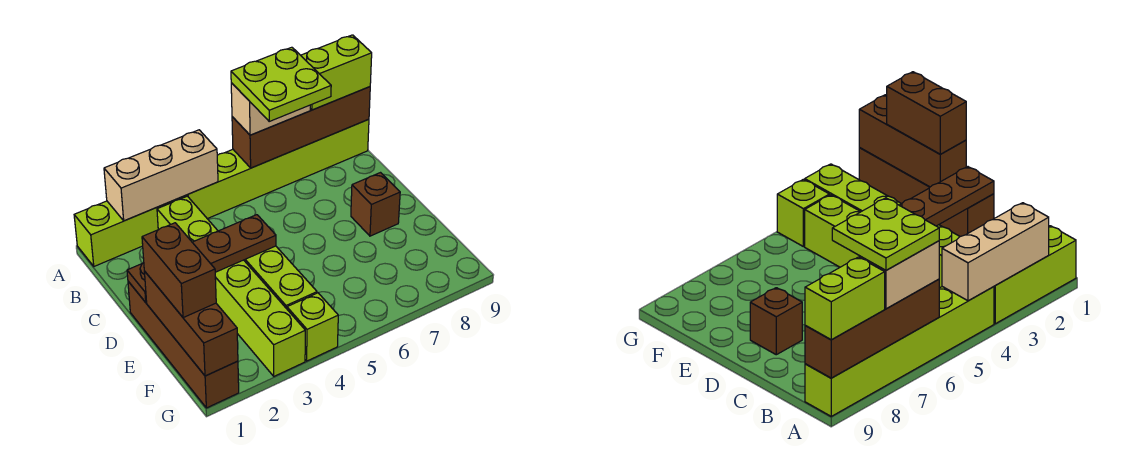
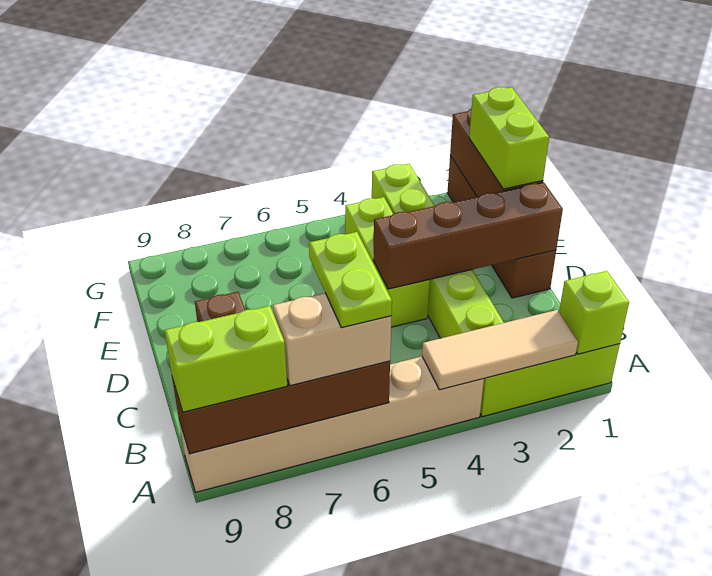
tan brick A2:A4 level 2 -> tan tile A2:A4 level 2
lime brick A4:A9 level 1 -> tan brick A4:A9 level 1
lime plate A6:B7 level 4 -> lime plate A6:B6 level 4
brown plate D1:D4 level 2 -> brown brick D1:D4 level 2
brown brick E1:F1 level 3 -> lime brick E1:F1 level 3
lime brick G4 level 1 -> lime brick A1 level 2

